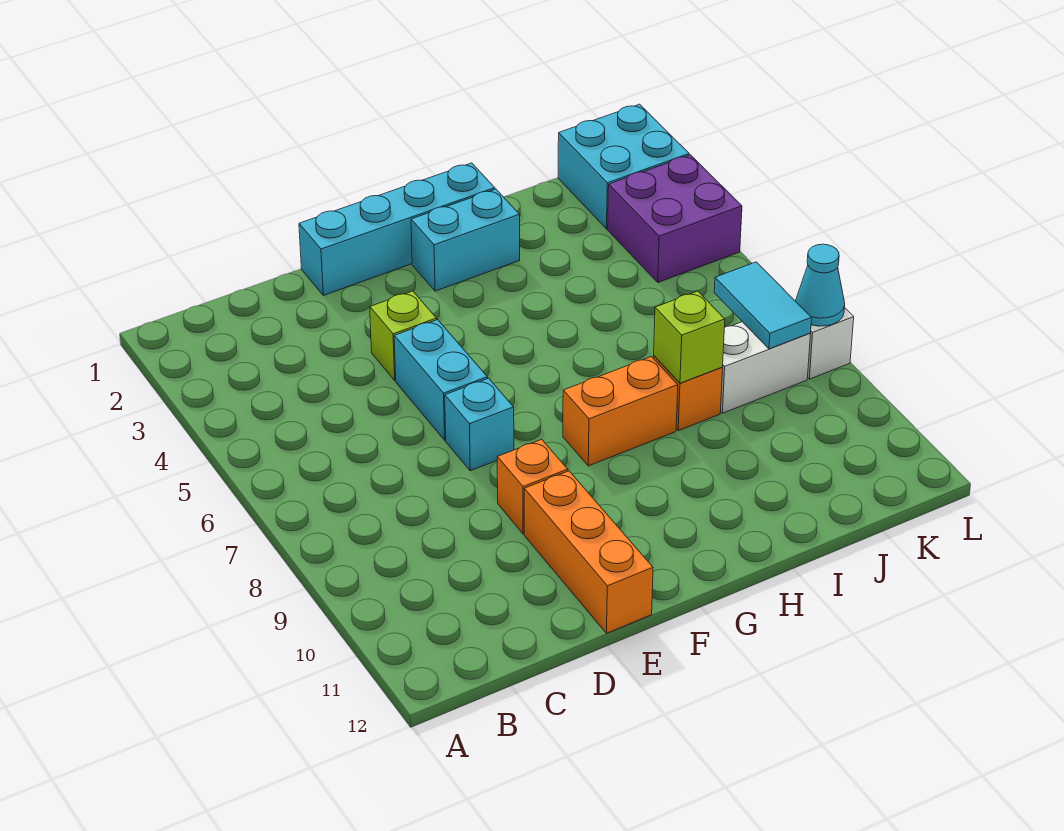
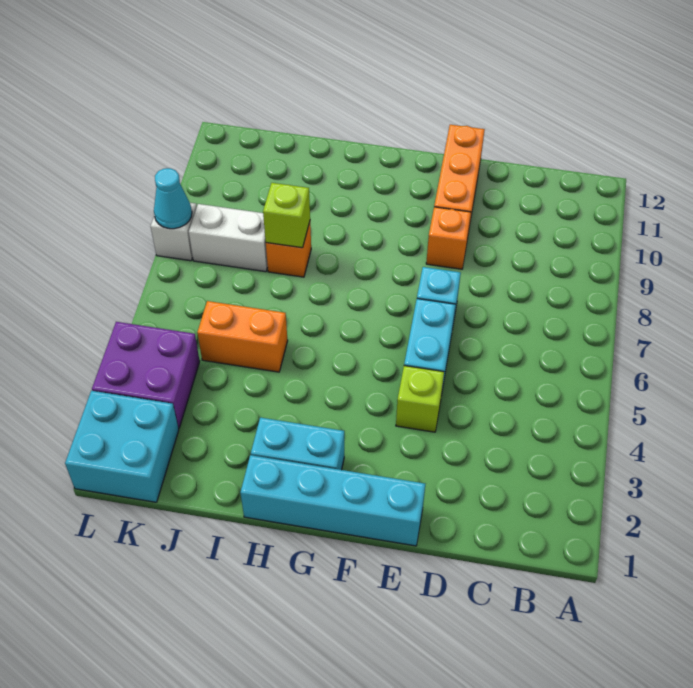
orange brick G8:H8 level 1 -> orange brick I5:J5 level 1
cyan tile K7:K8 level 2 -> none

